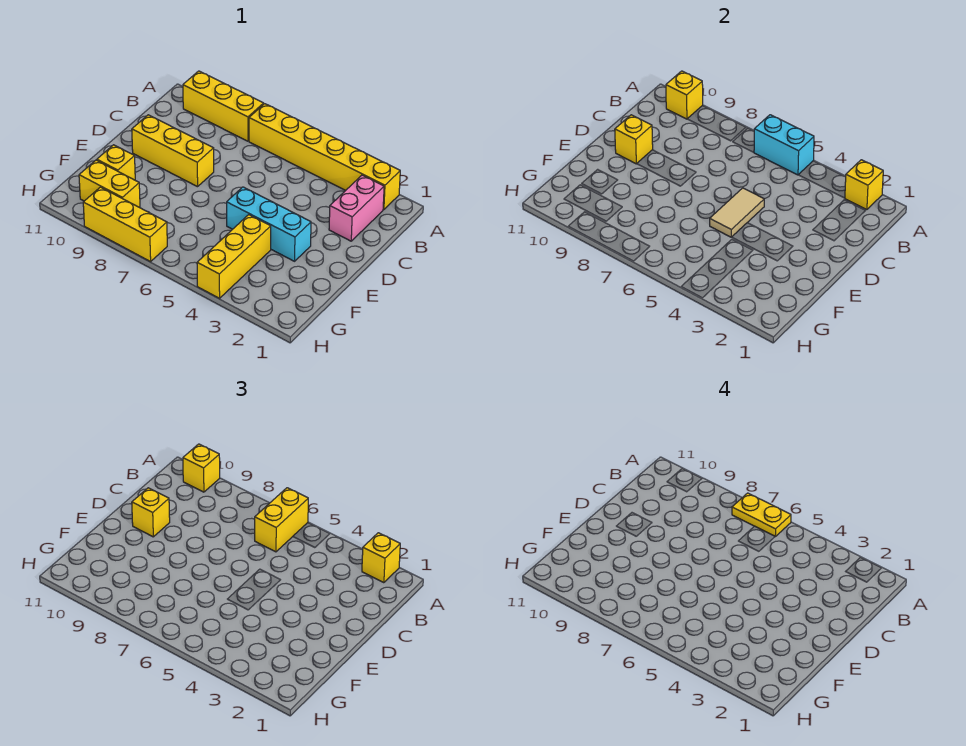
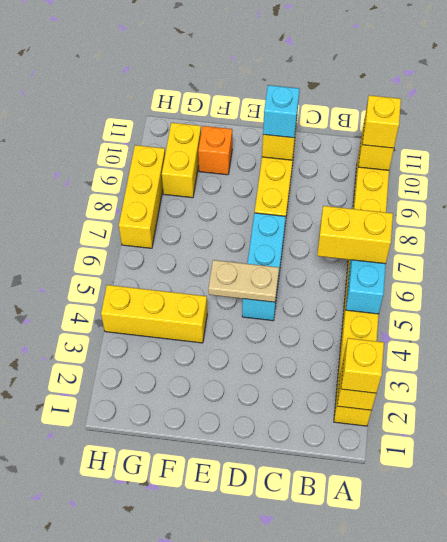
yellow plate A6:A7 level 4 -> none
pink brick B2:C2 level 1 -> none
tan tile D5:E5 level 2 -> tan plate D5:E5 level 2
yellow brick D10 level 3 -> cyan brick D10 level 3
cyan brick E3:E5 level 1 -> cyan brick D5:D7 level 1
yellow brick F10 level 1 -> orange brick F10 level 1

